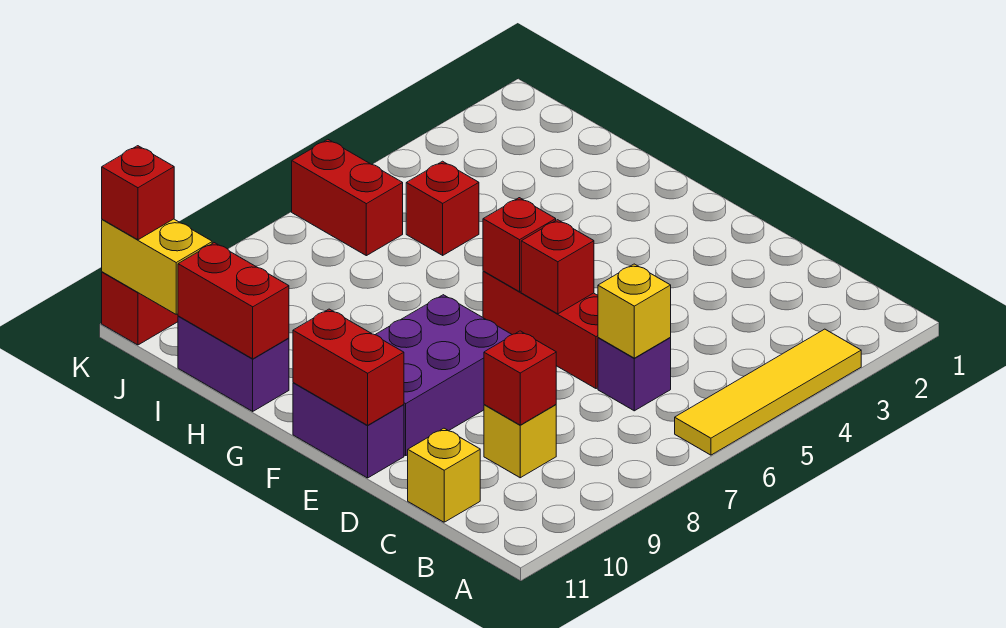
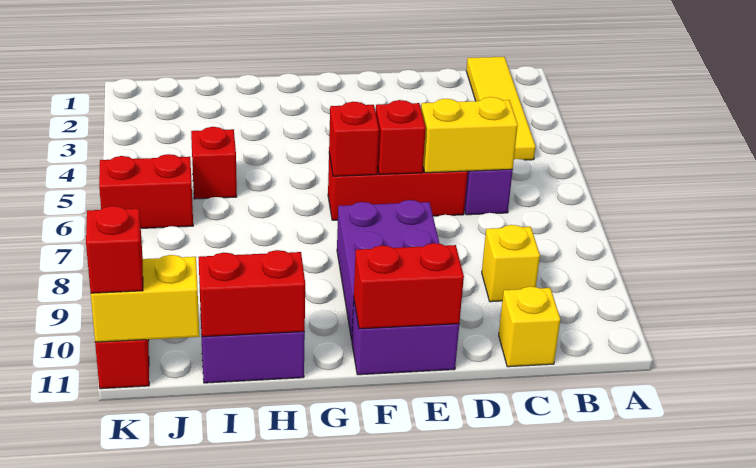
yellow tile A3:A6 level 1 -> yellow tile B1:B4 level 1
yellow brick C6 level 2 -> yellow brick C6:D6 level 2
red brick C9 level 2 -> none

